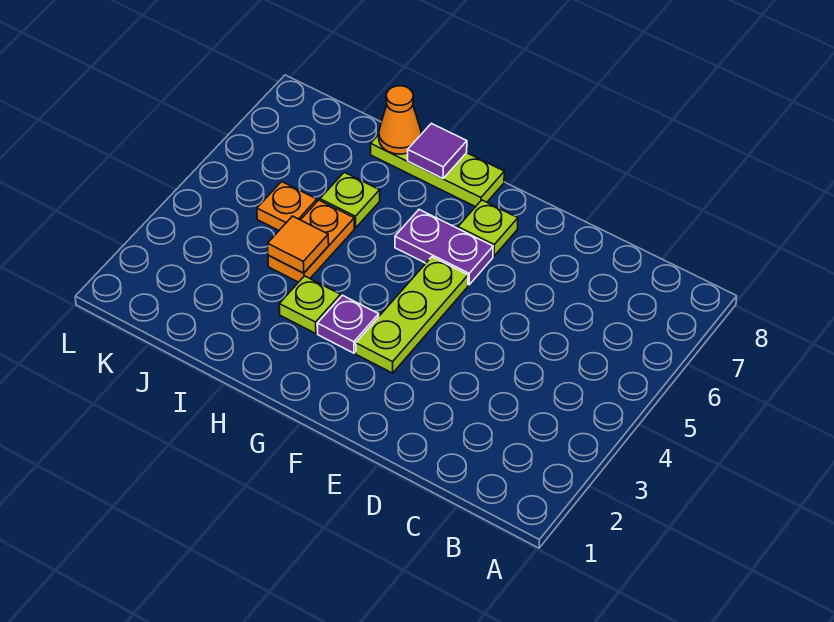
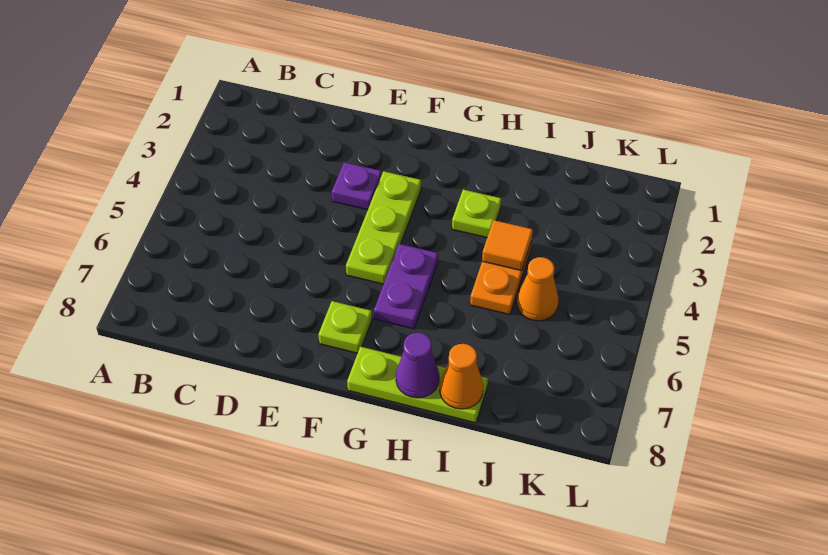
purple plate F6:G6 level 1 -> purple plate G5:G6 level 1
purple plate G3 level 1 -> purple plate E3 level 1
purple tile H8 level 2 -> purple cone H8 level 2
lime plate I6 level 1 -> none
orange plate J5 level 1 -> orange cone J5 level 1

